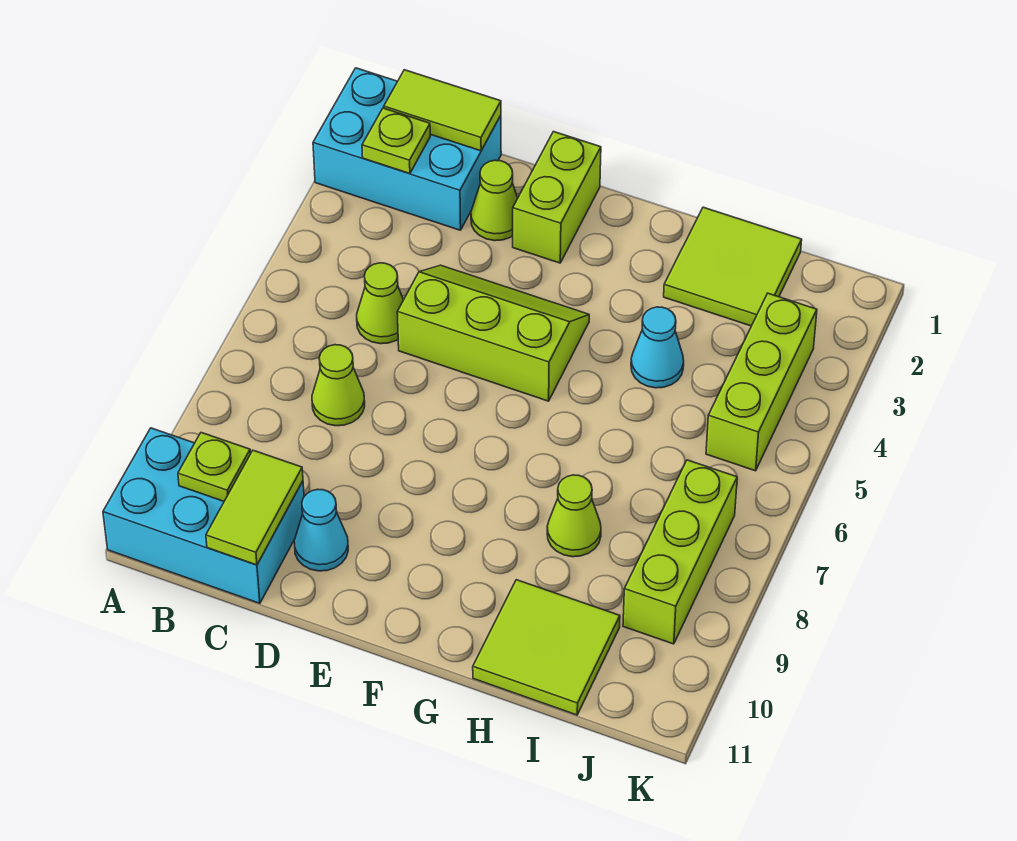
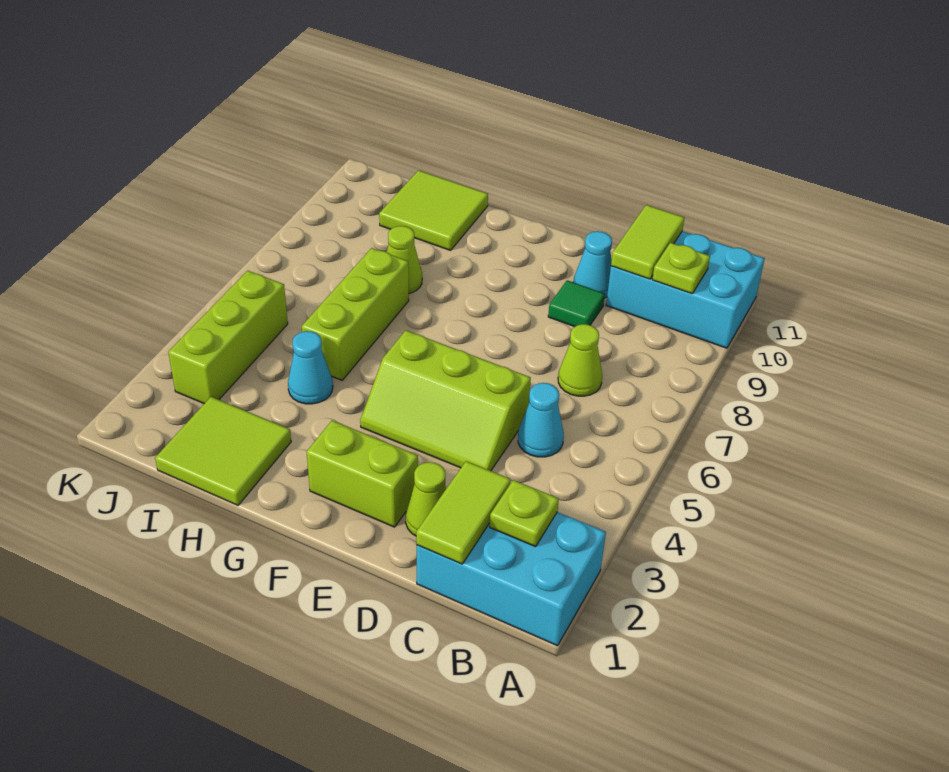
lime tile B1:C1 level 2 -> lime tile C1:C2 level 2
lime cone C5 level 1 -> cyan cone C5 level 1
none -> green tile D9 level 1
lime brick E1:E2 level 1 -> lime brick E2:F2 level 1
lime brick J7:J9 level 1 -> lime brick H5:H7 level 1

